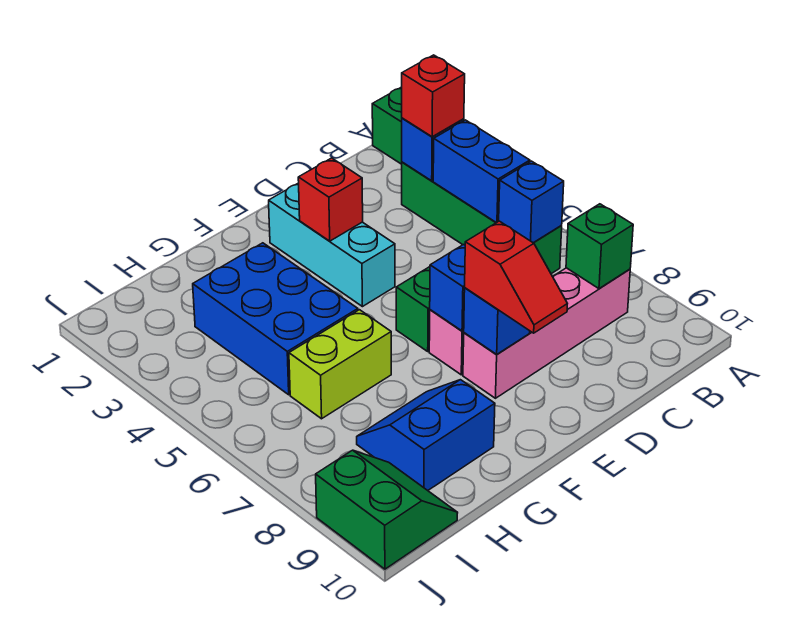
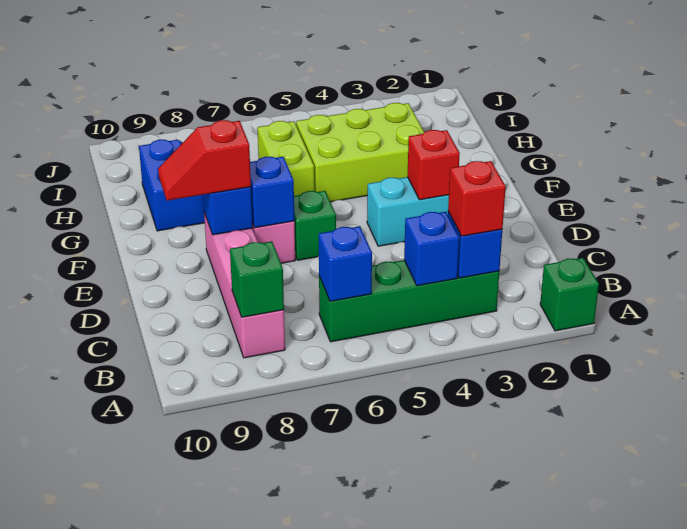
blue brick B4:B5 level 2 -> blue brick B4 level 2
blue brick G3:H5 level 1 -> lime brick G3:H5 level 1
green slope I9:J10 level 1 top J -> none

